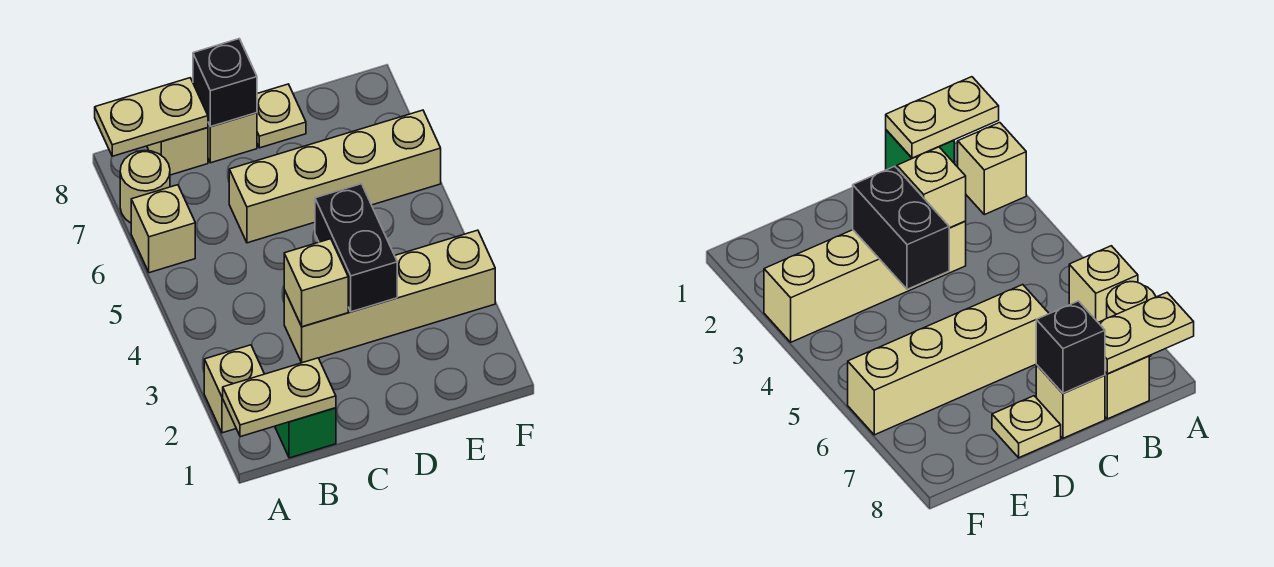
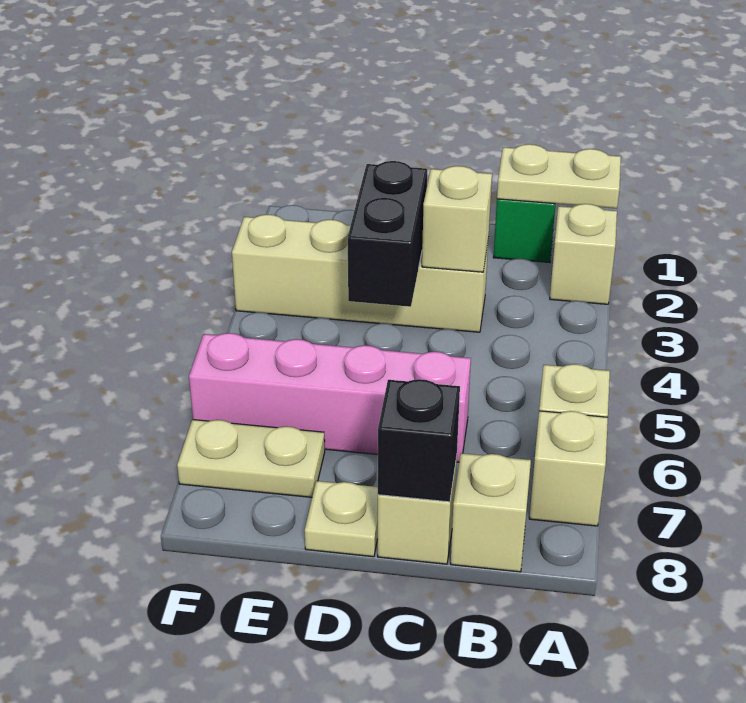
tan round brick A7 level 1 -> tan brick A7 level 1
tan plate A8:B8 level 2 -> tan plate E7:F7 level 1
tan brick C6:F6 level 1 -> pink brick C6:F6 level 1

